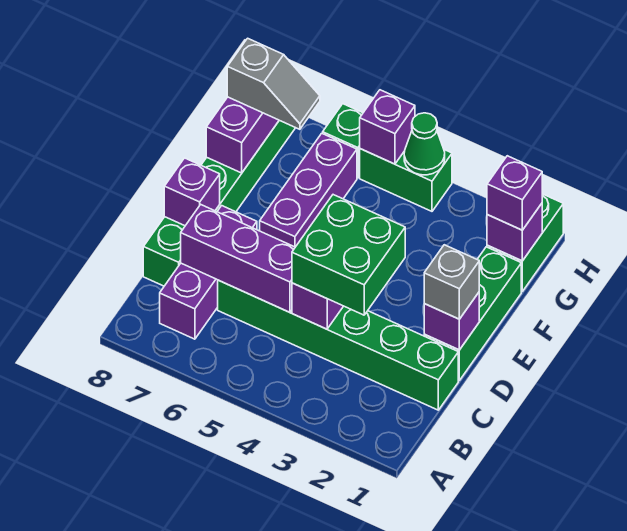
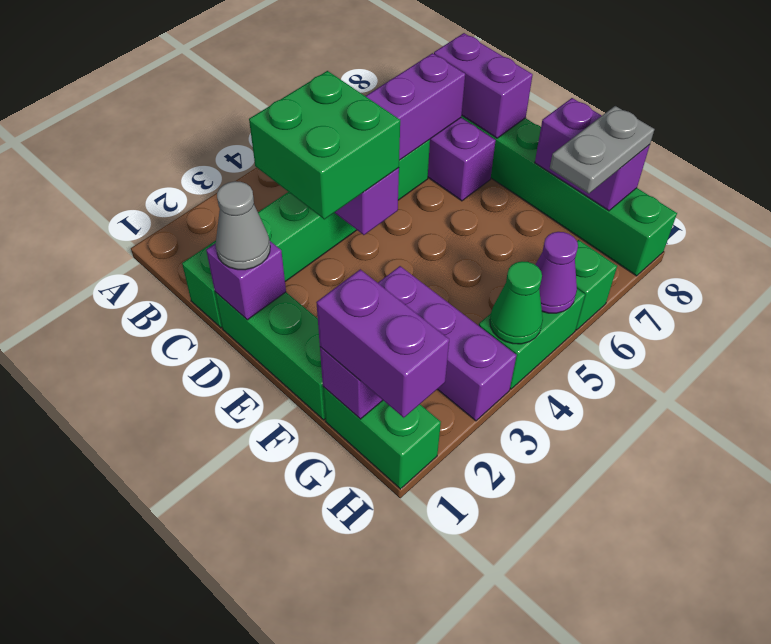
grey brick D1 level 3 -> grey cone D1 level 3
purple brick D8 level 2 -> purple brick C8:D8 level 2
purple brick E6:G6 level 1 -> purple brick F3:H3 level 1
purple brick G1 level 3 -> purple brick G1:H1 level 3
grey slope G7:G8 level 3 top 8 -> grey plate G7:G8 level 3
purple brick H5 level 2 -> purple cone H5 level 2

